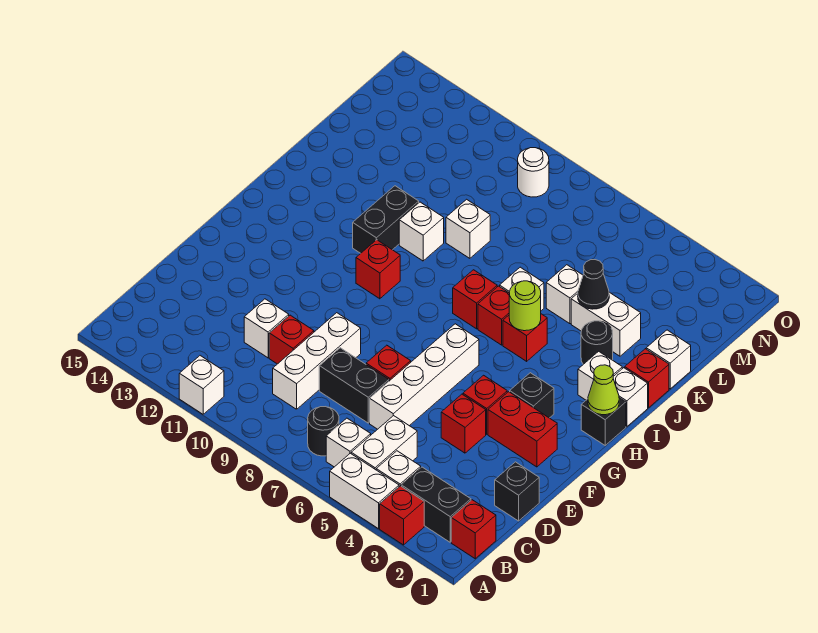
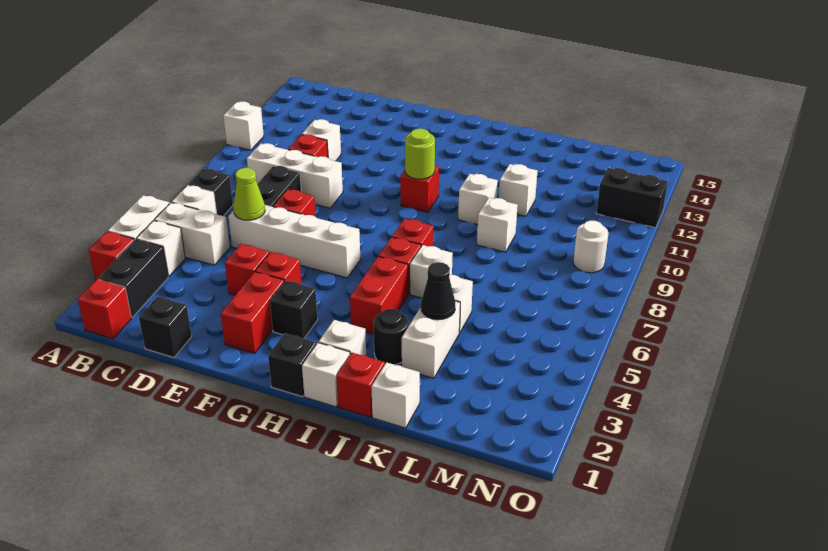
black round brick B7 level 1 -> black brick B7 level 1
lime cone H1 level 2 -> lime cone D6 level 2
red brick I5 level 1 -> red brick I4:I5 level 1
lime round brick I5 level 2 -> lime round brick H10 level 2
black brick I11:J11 level 1 -> black brick N12:O12 level 1
none -> white brick K11 level 1

